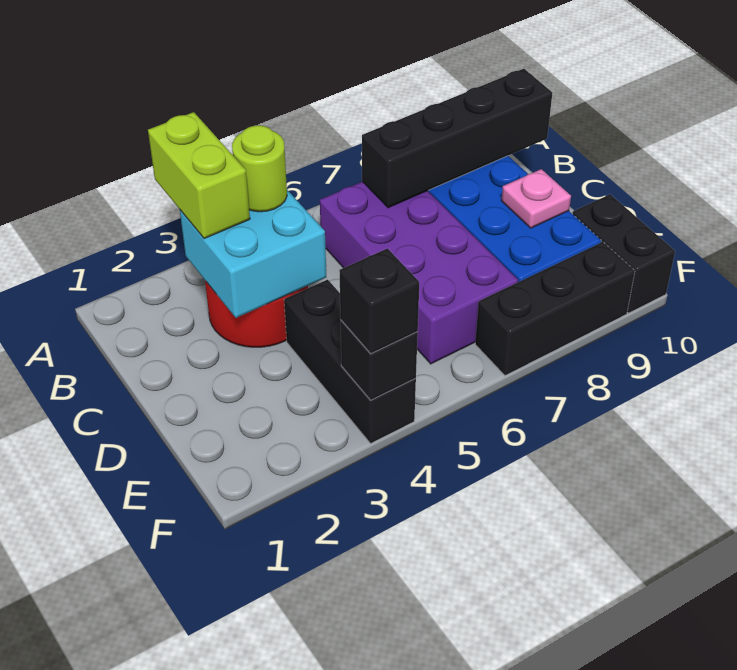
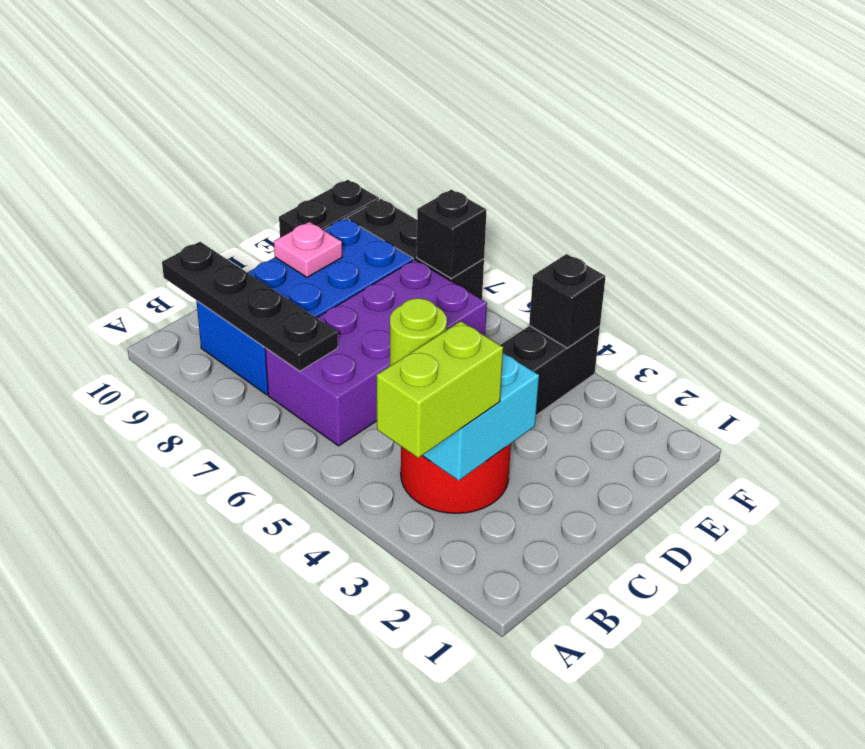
black brick B7:B10 level 2 -> black plate B7:B10 level 2
black brick F4 level 3 -> black brick F7 level 2

